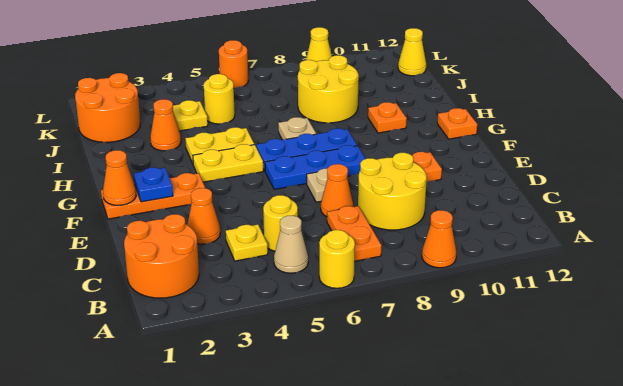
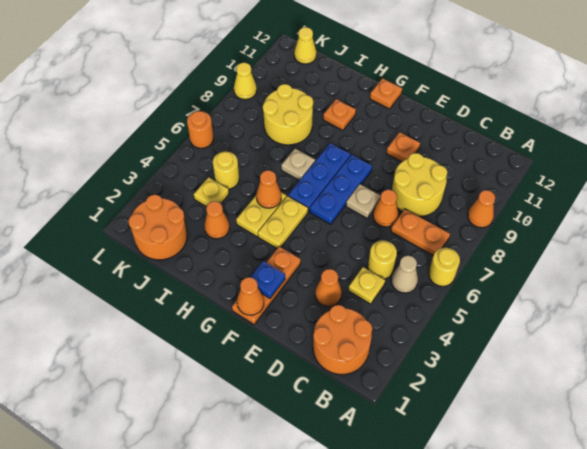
none -> orange cone H5 level 2

